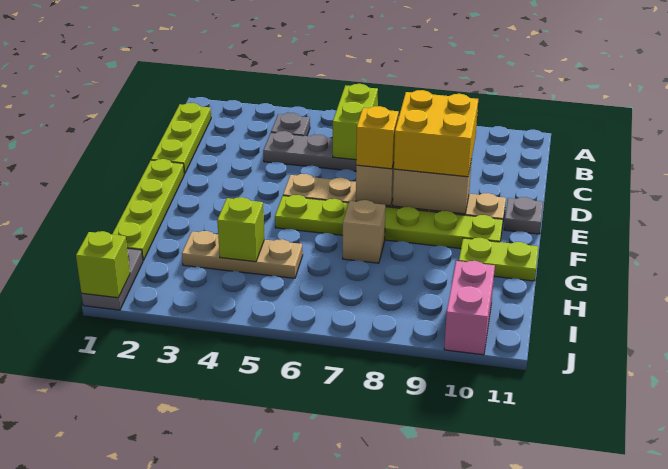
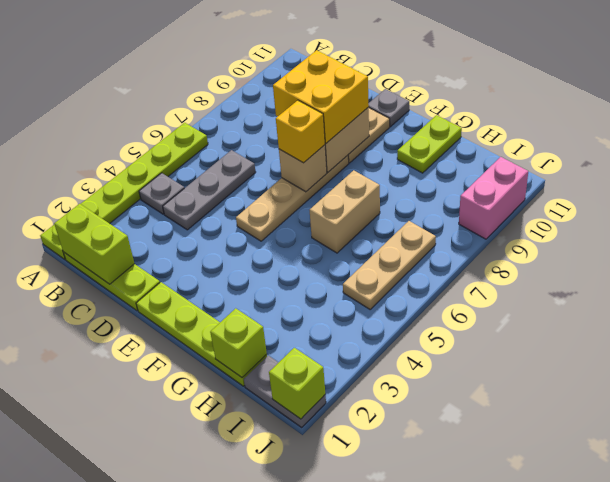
lime brick B6:C6 level 2 -> lime brick B1:C1 level 2
lime plate F5:F10 level 1 -> lime plate A1:A6 level 1
tan brick G7 level 1 -> tan brick G6:G7 level 1
tan plate H3:H5 level 1 -> tan plate I5:I7 level 1
lime brick H4 level 2 -> lime brick H1 level 2
pink brick I10:J10 level 1 -> pink brick J9:J10 level 1

